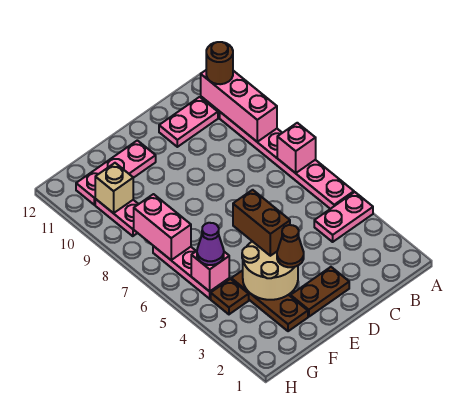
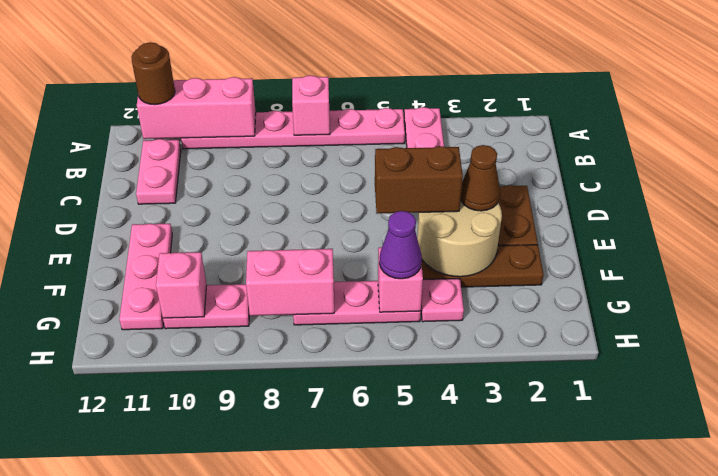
brown plate G4 level 1 -> pink plate G4 level 1
tan brick G10 level 2 -> pink brick G10 level 2

